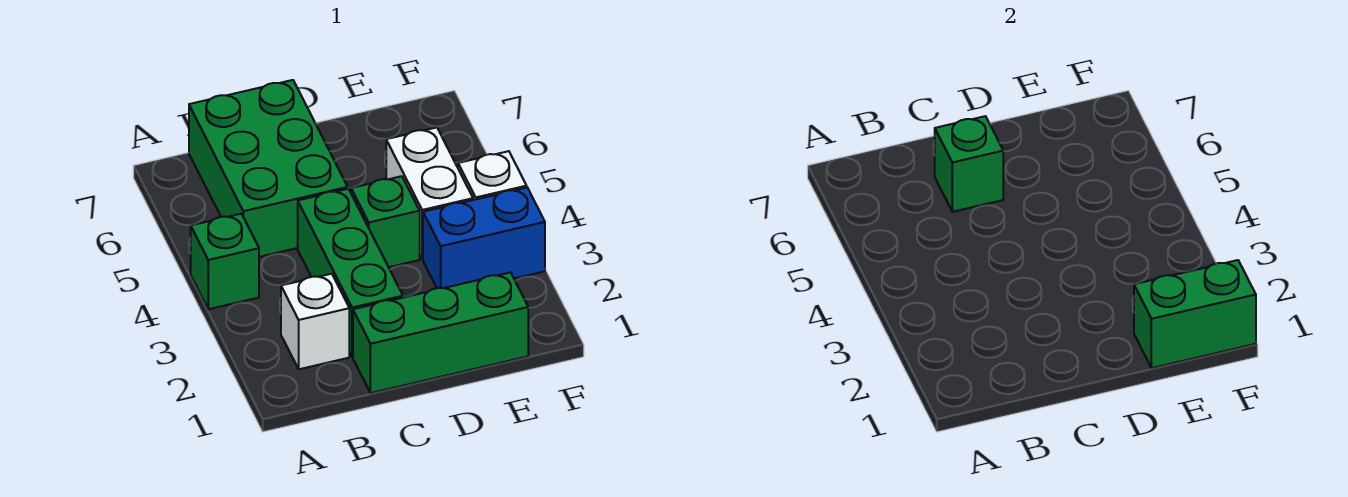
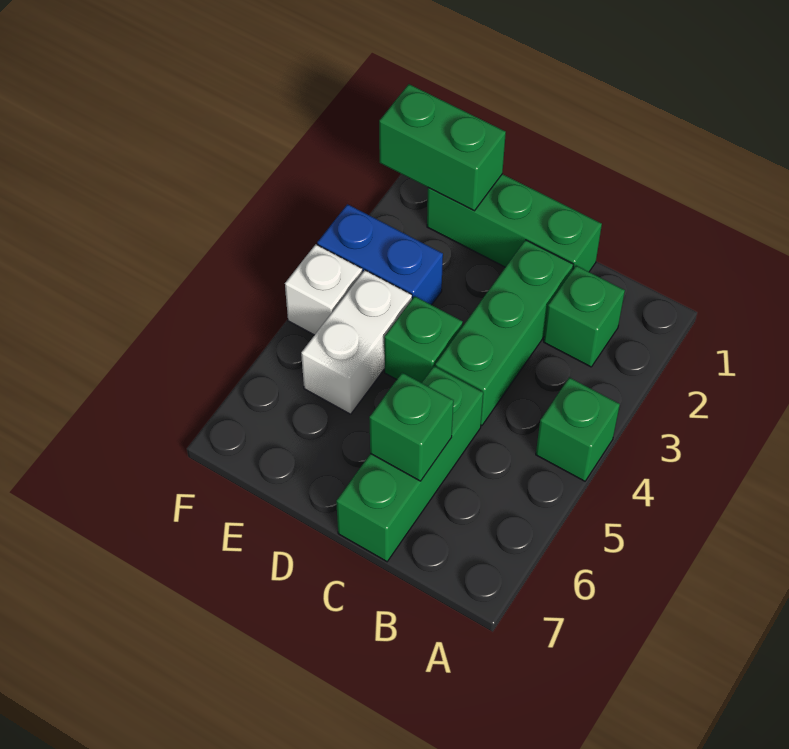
white brick B2 level 1 -> green brick B2 level 1
green brick B5:C7 level 1 -> green brick C5:C7 level 1

